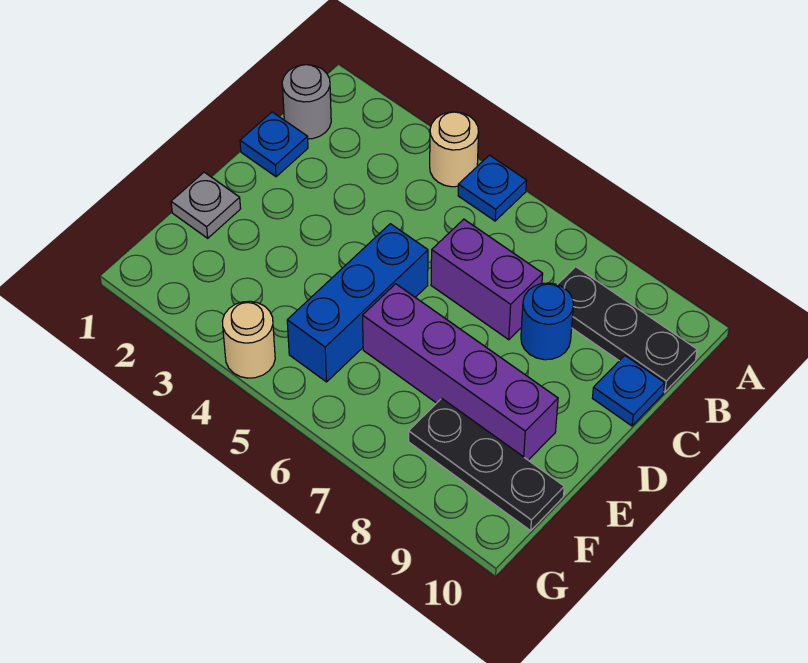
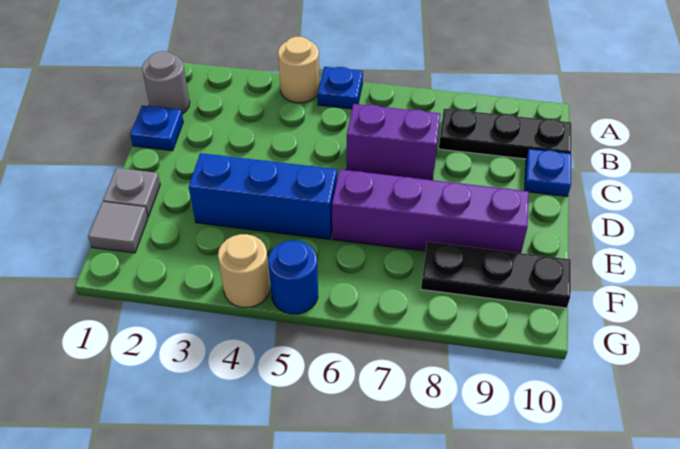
blue round brick C8 level 1 -> blue round brick G5 level 1
blue brick D5:F5 level 1 -> blue brick E3:E5 level 1
none -> grey tile F1 level 1

